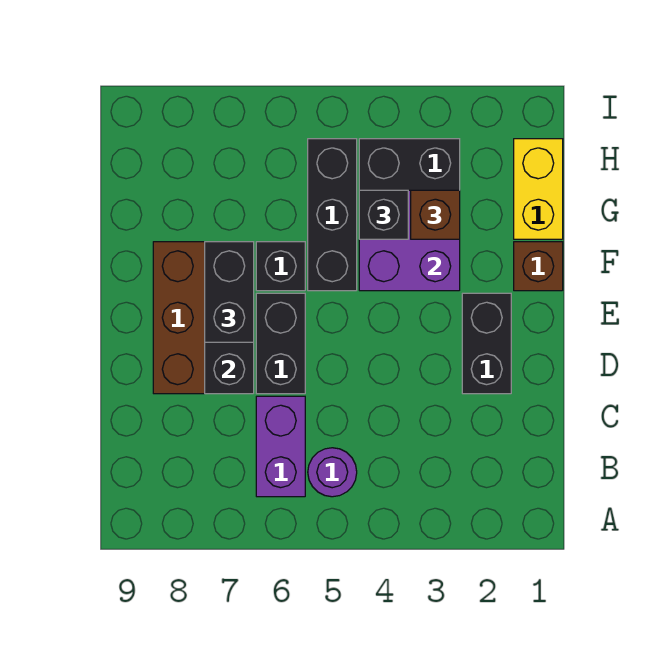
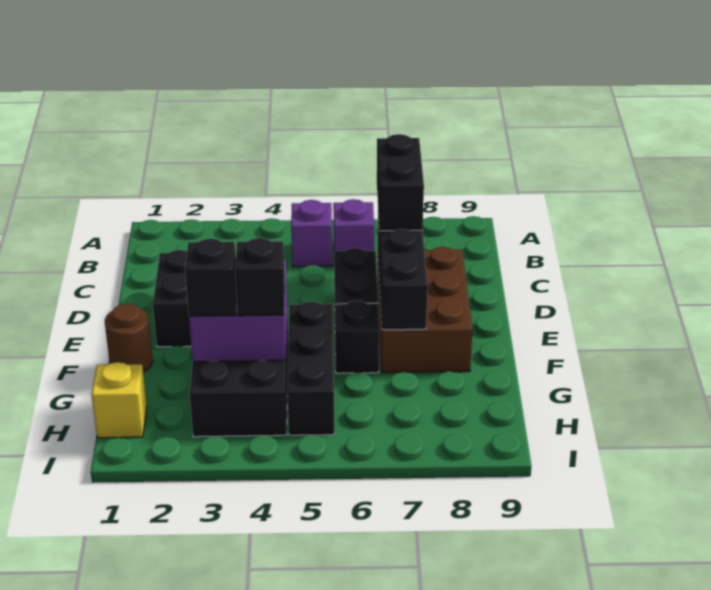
purple round brick B5 level 1 -> purple brick B5 level 1
purple brick B6:C6 level 1 -> purple brick B6 level 1
black brick E7:F7 level 3 -> black brick C7:D7 level 3
brown brick F1 level 1 -> brown round brick F1 level 1
yellow brick G1:H1 level 1 -> yellow brick H1 level 1
brown brick G3 level 3 -> black brick G3 level 3

